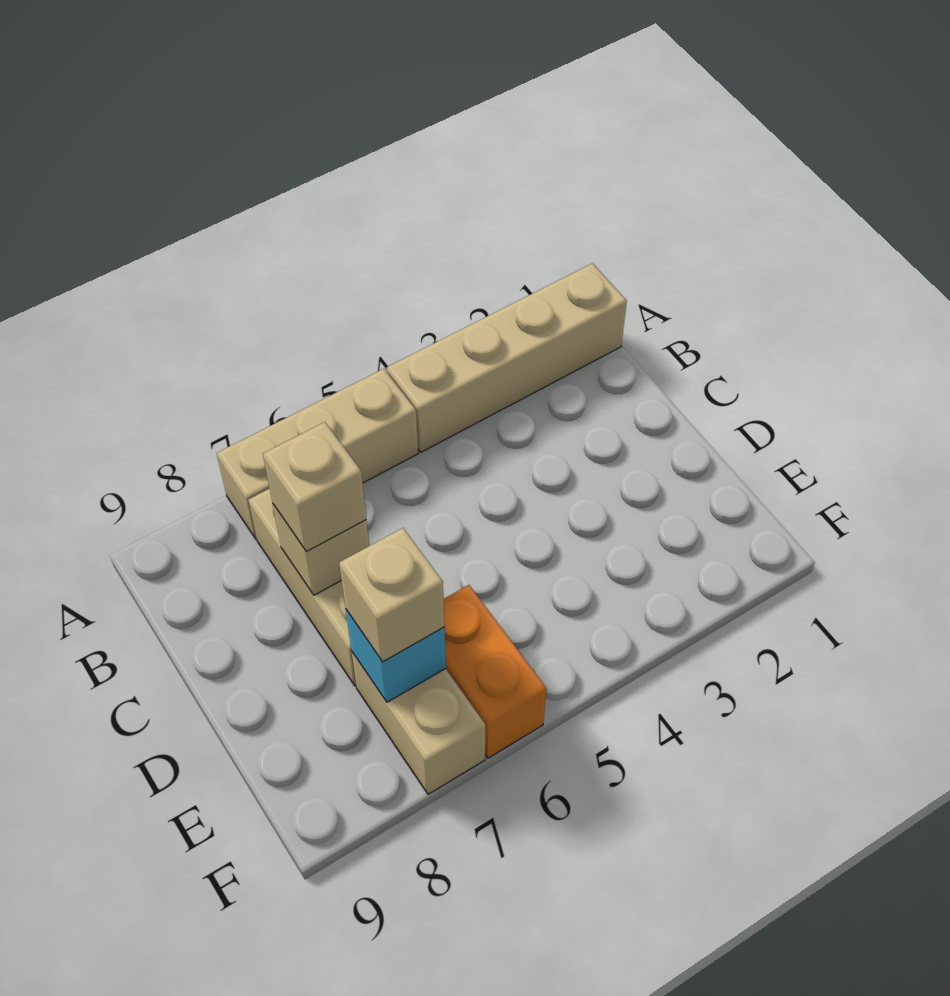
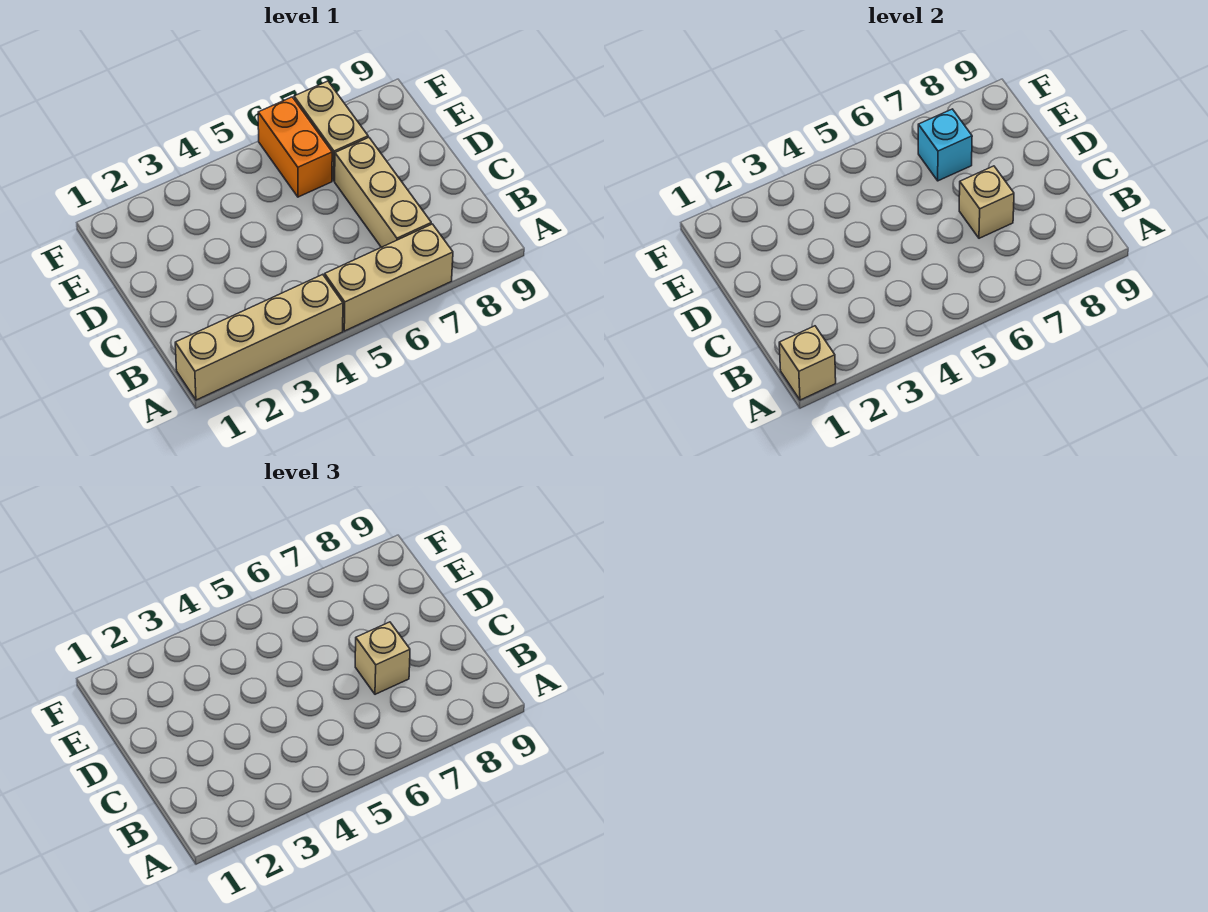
tan brick E7 level 3 -> tan brick A1 level 2

